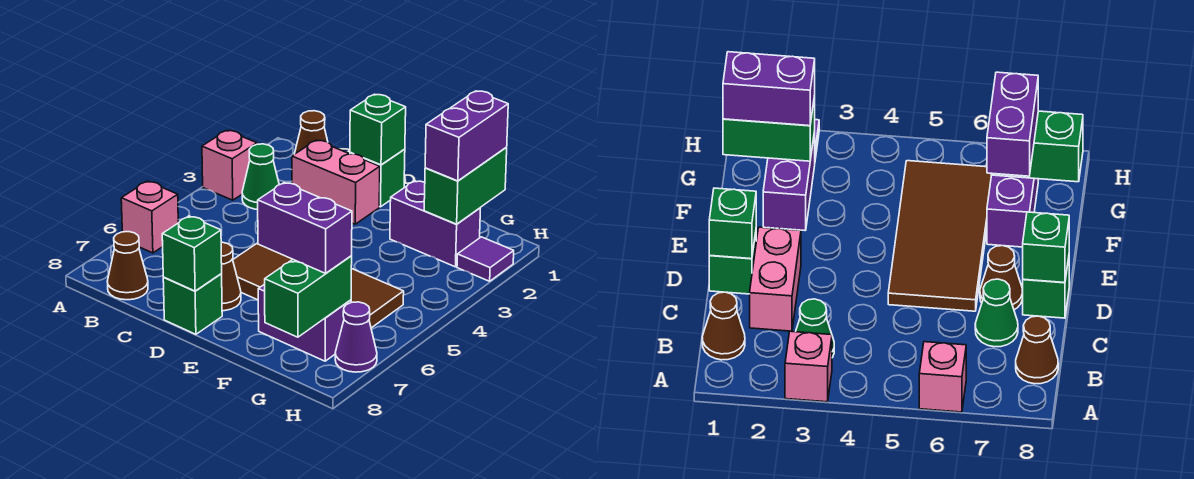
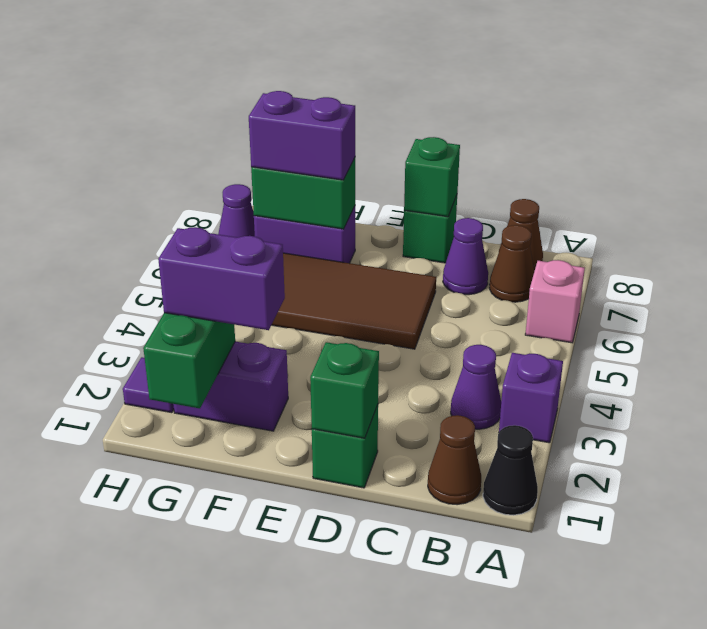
none -> black cone A1 level 1
pink brick A3 level 1 -> purple brick A3 level 1
green cone B3 level 1 -> purple cone B3 level 1
pink brick C2:D2 level 1 -> none
green cone C7 level 1 -> purple cone C7 level 1
brown cone D7 level 1 -> brown cone B7 level 1
purple brick G1:G2 level 3 -> purple brick F2:G2 level 3
green brick G7:G8 level 2 -> green brick F7:G7 level 2

